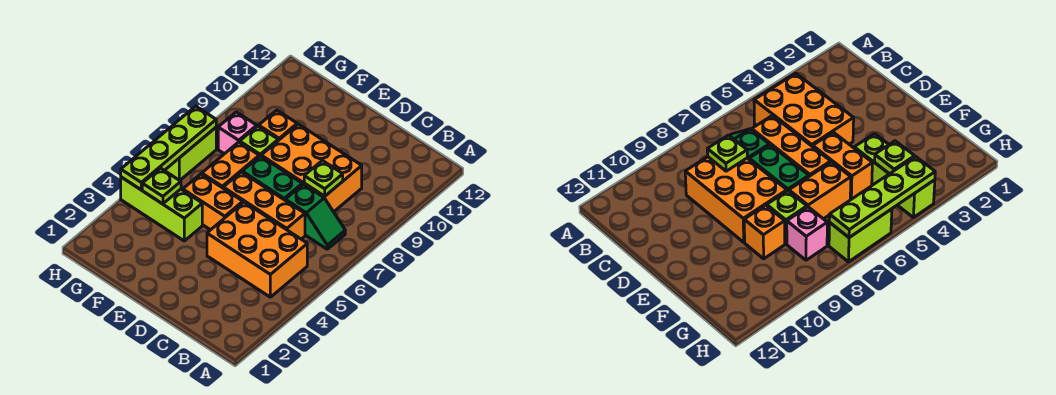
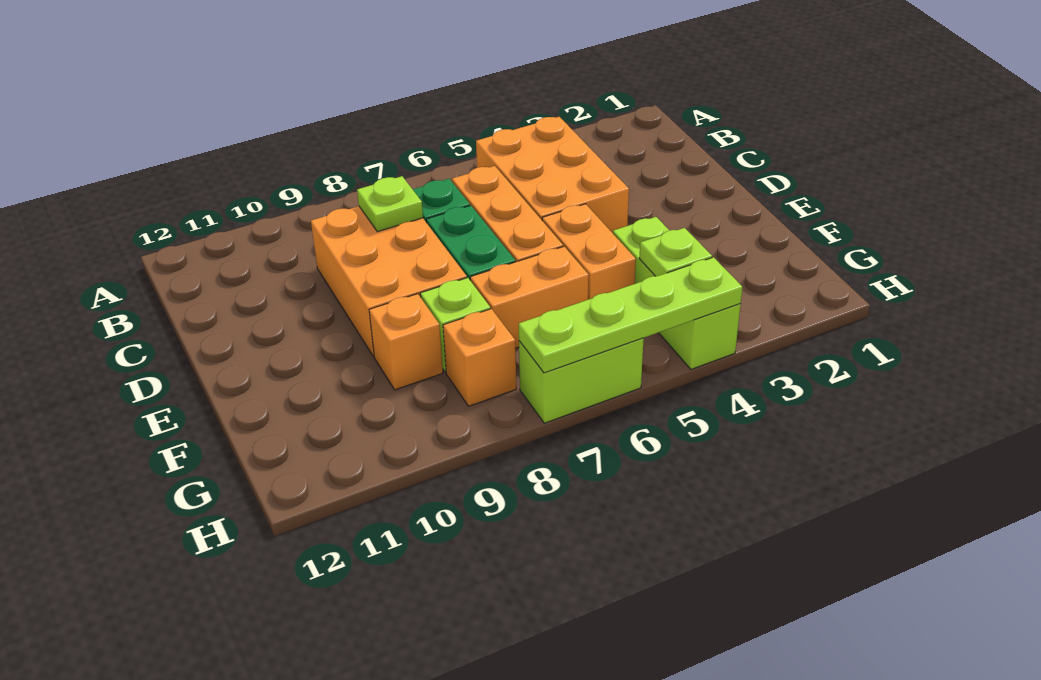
pink brick G8 level 1 -> orange brick G8 level 1

